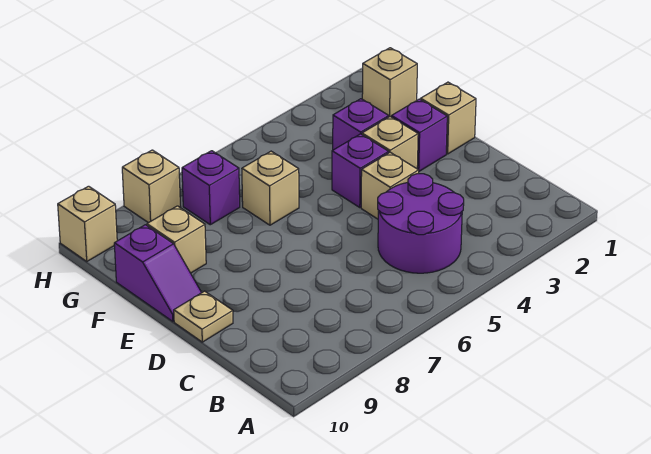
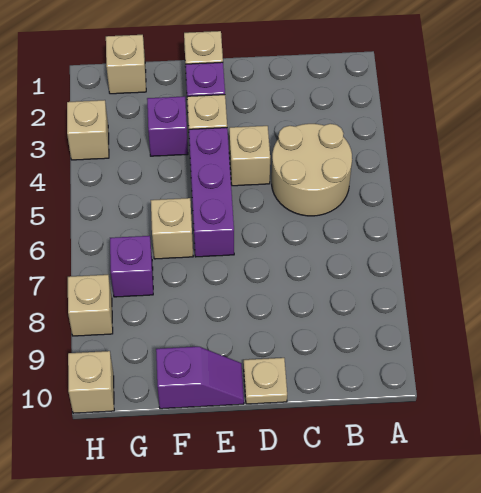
purple round brick B4:C5 level 1 -> tan round brick B4:C5 level 1
purple brick E4 level 1 -> purple brick E4:E6 level 1
tan brick F9 level 1 -> tan brick H3 level 1

